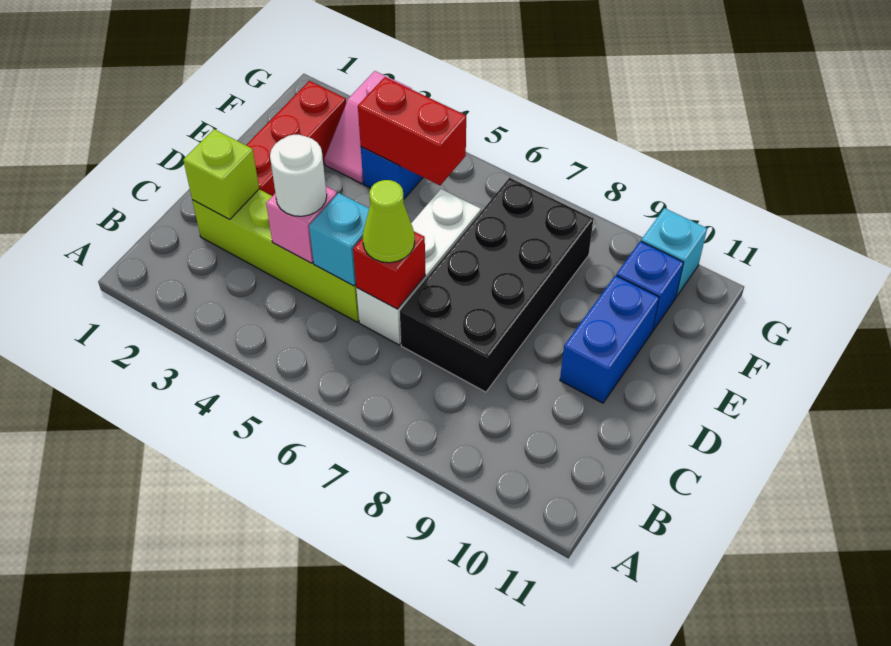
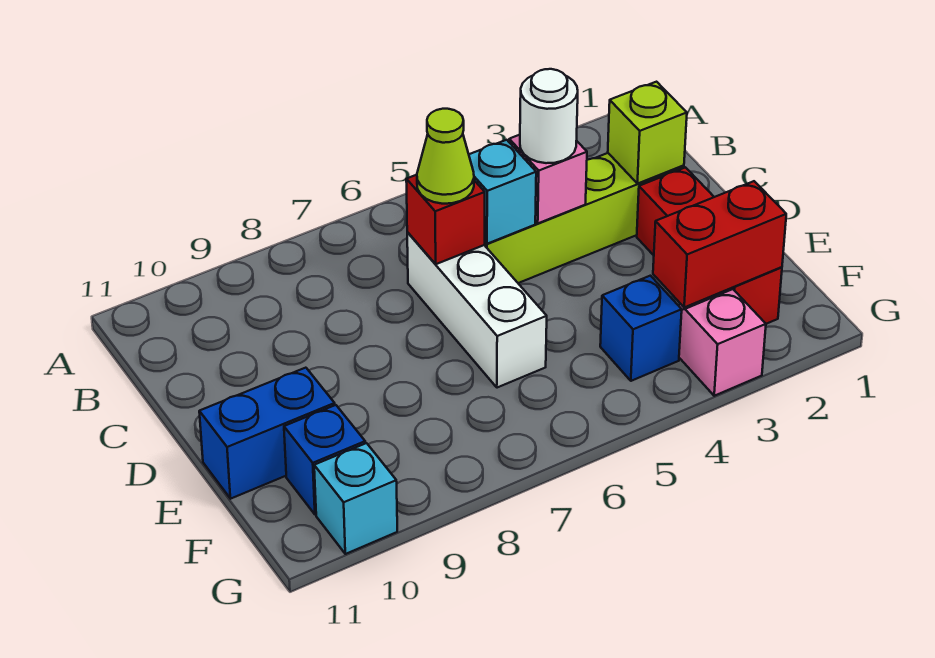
black brick C7:F8 level 1 -> none
blue brick D10:E10 level 1 -> blue brick E10:E11 level 1
red brick F4:F5 level 2 -> red brick F2:F3 level 2

